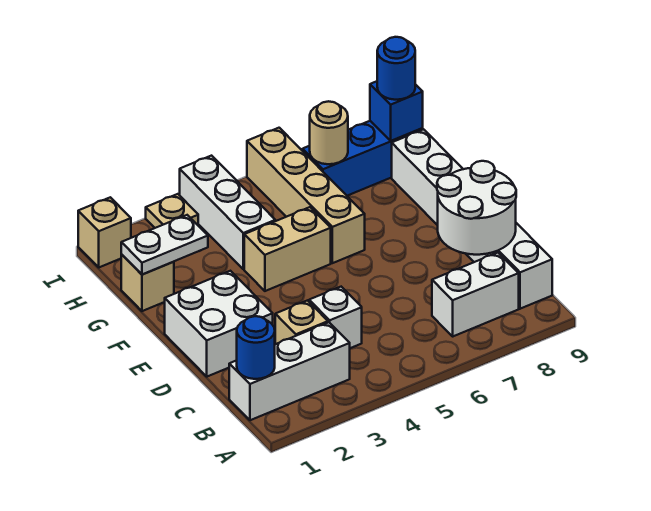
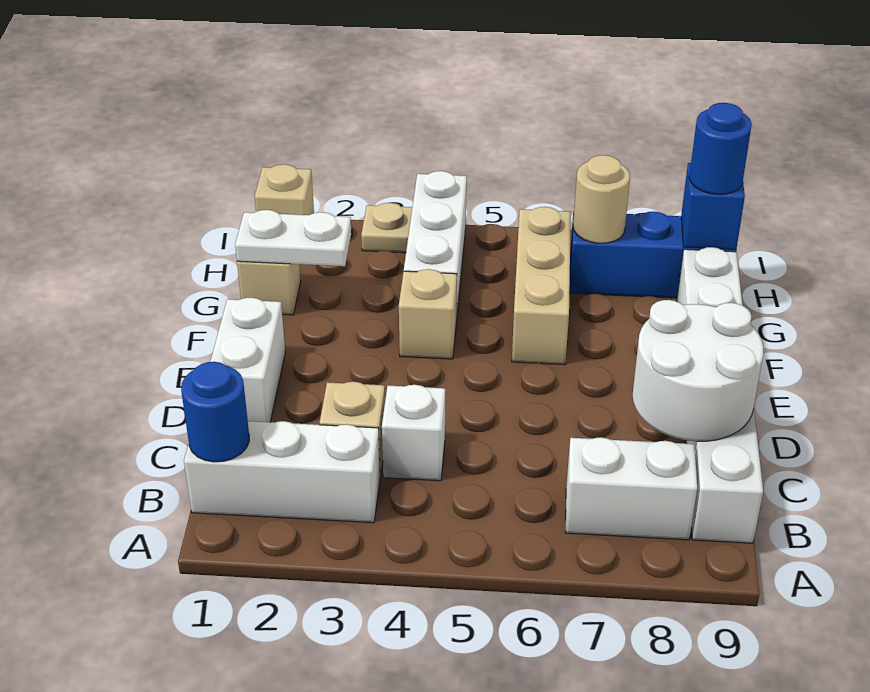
white brick D1:E2 level 1 -> white brick D1:E1 level 1
tan brick F4:F5 level 1 -> tan brick F4 level 1
tan brick F6:I6 level 1 -> tan brick F6:H6 level 1

